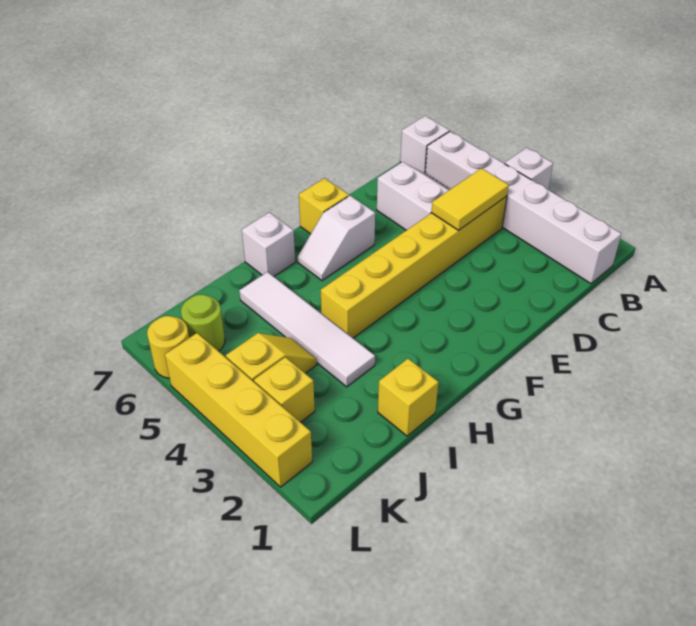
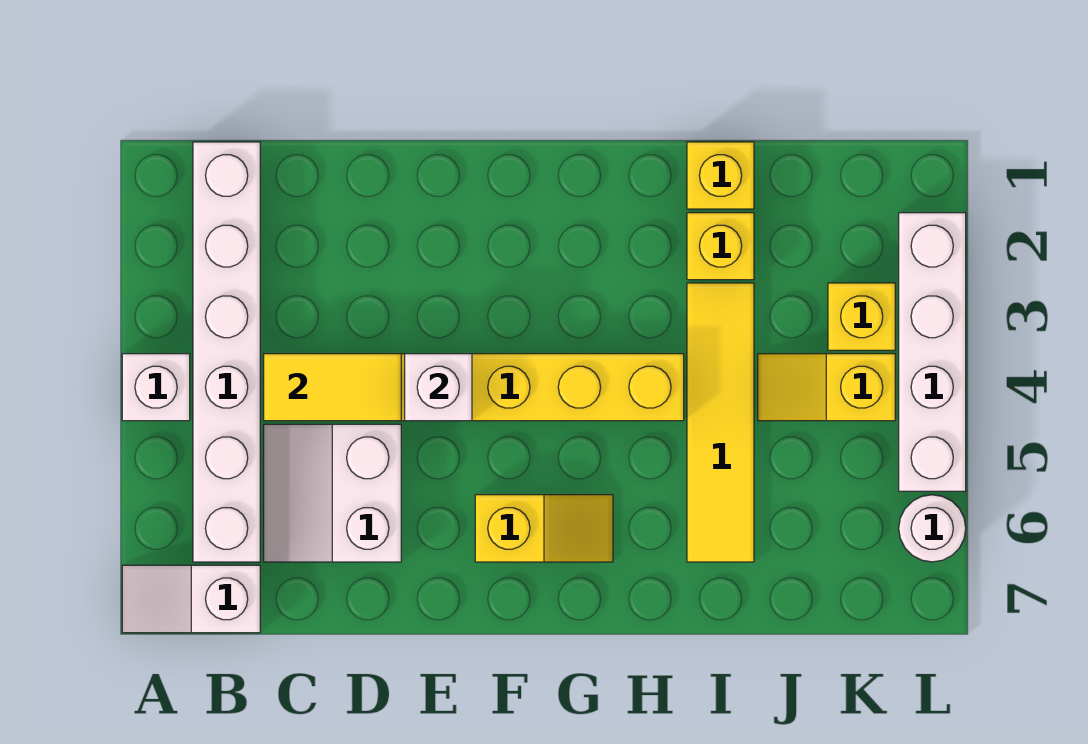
white slope F6:G6 level 1 top F -> yellow slope F6:G6 level 1 top F
yellow brick F7 level 1 -> yellow brick I2 level 1
white brick H7 level 1 -> white brick E4 level 2
white tile I3:I6 level 1 -> yellow tile I3:I6 level 1
lime round brick K6 level 1 -> none
yellow brick L2:L5 level 1 -> white brick L2:L5 level 1
yellow round brick L6 level 1 -> white round brick L6 level 1

